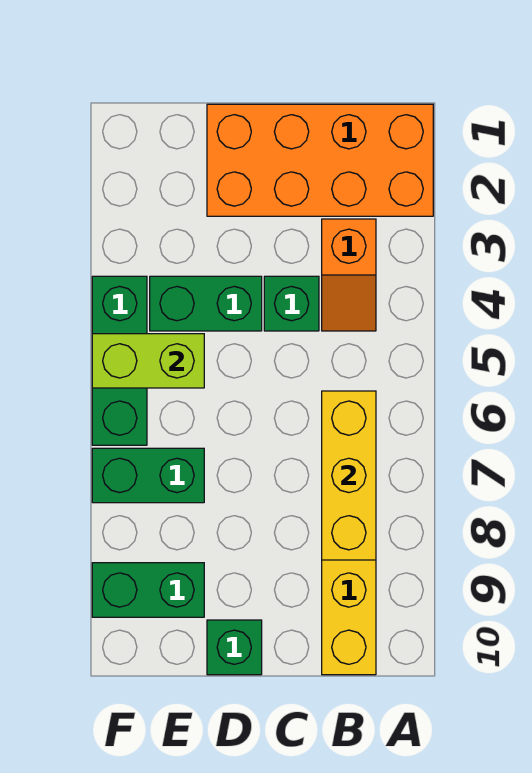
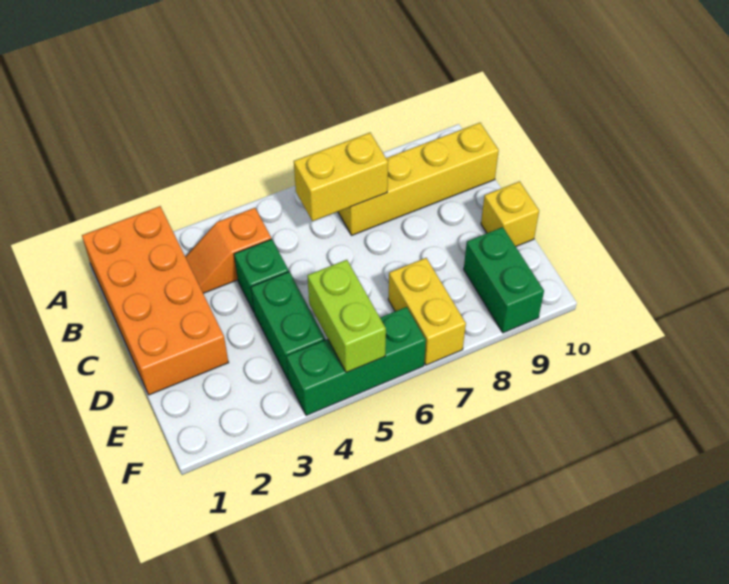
orange slope B3:B4 level 1 top 3 -> orange slope B3:B4 level 1 top 4
yellow brick B6:B8 level 2 -> yellow brick B6:B7 level 2
green brick D10 level 1 -> yellow brick D10 level 1
green brick E7:F7 level 1 -> yellow brick E7:F7 level 1

